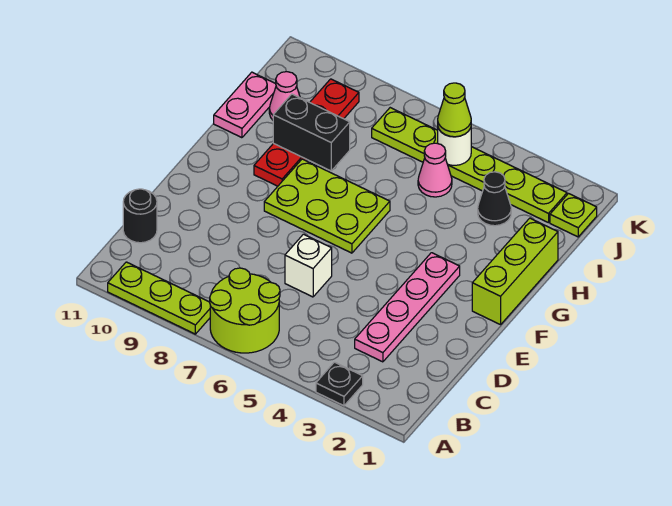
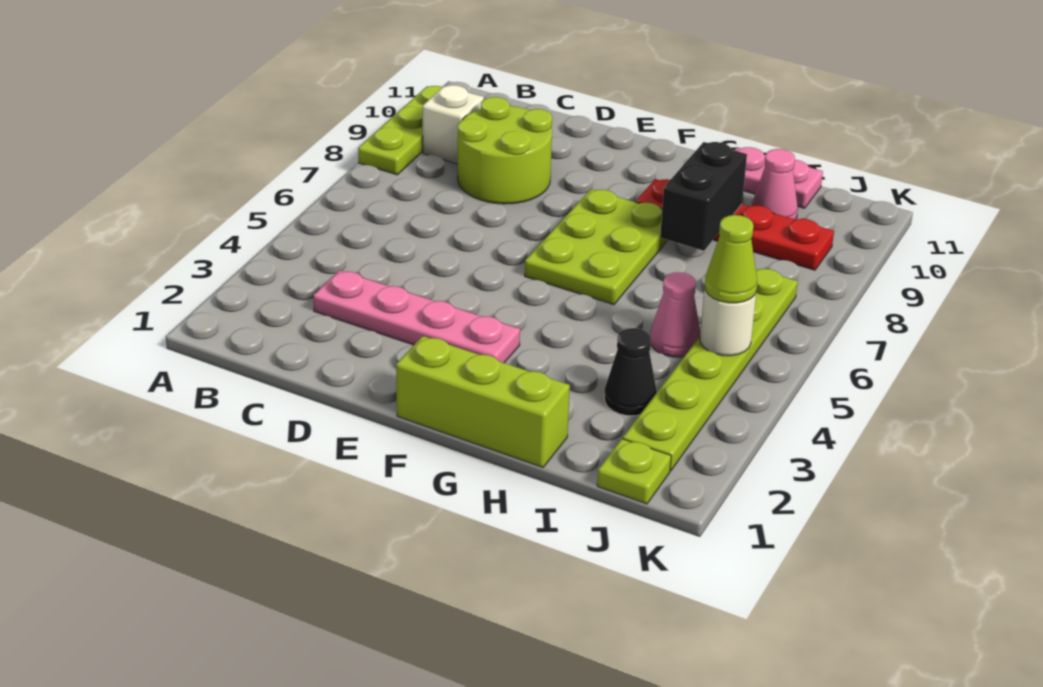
black plate A3 level 1 -> none
lime round brick A6:B7 level 1 -> lime round brick C8:D9 level 1
black round brick C11 level 1 -> none
white brick D6 level 1 -> white brick B9 level 1

